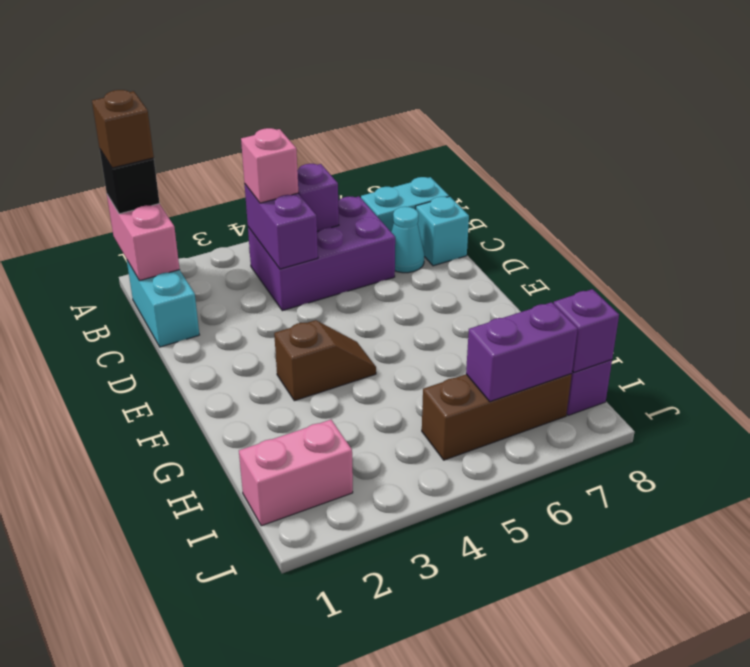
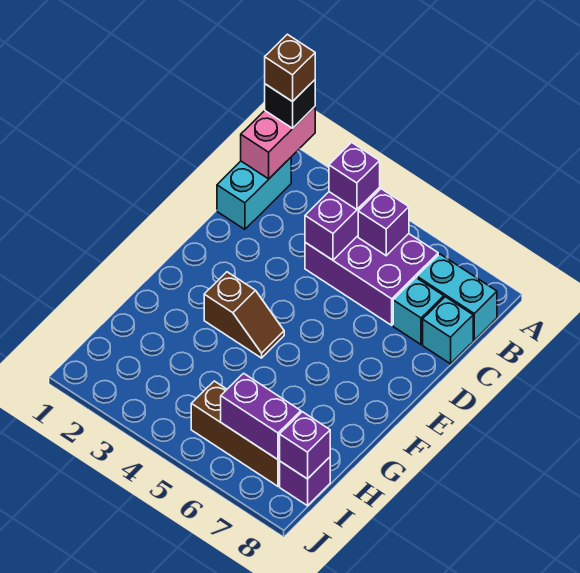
pink brick B4 level 3 -> purple brick B4 level 3
cyan cone C7 level 1 -> cyan brick C7 level 1
pink brick I1:I2 level 1 -> none

